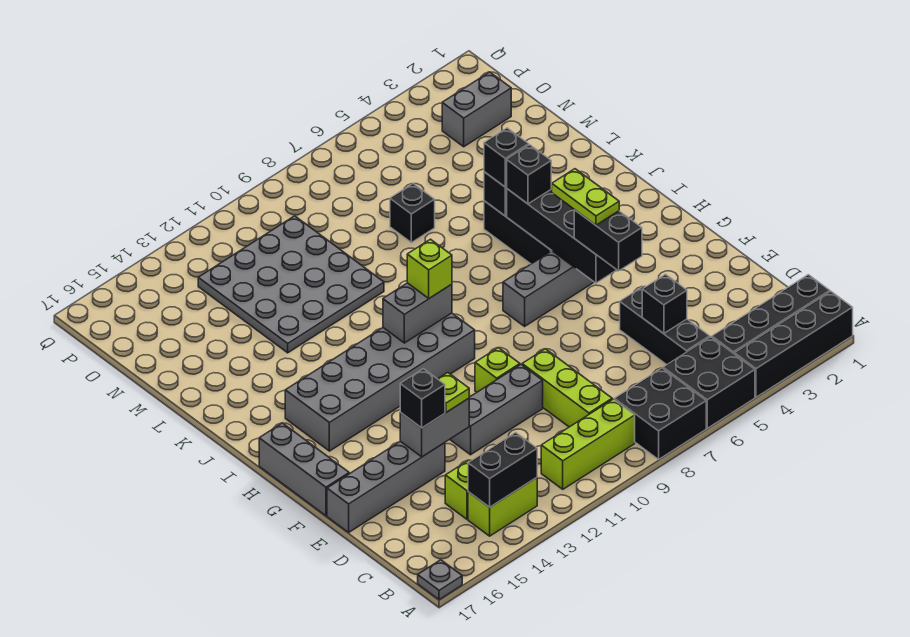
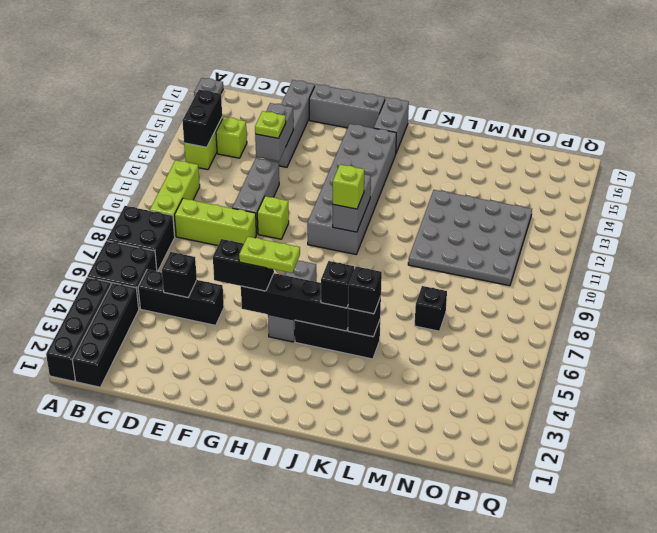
black brick E14 level 3 -> none
grey brick O2:O3 level 1 -> grey brick I16:I17 level 1

